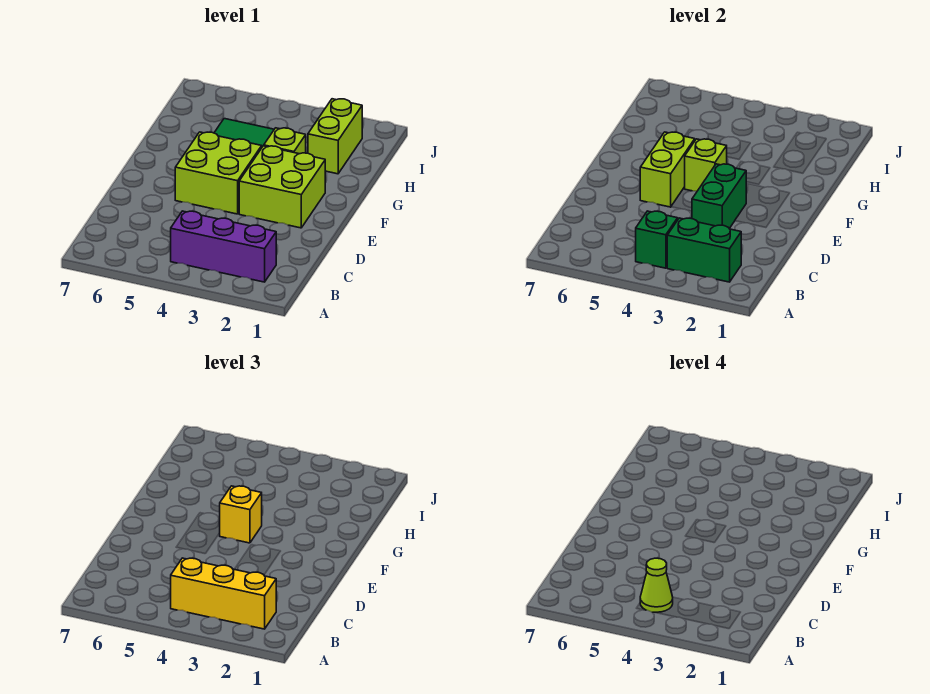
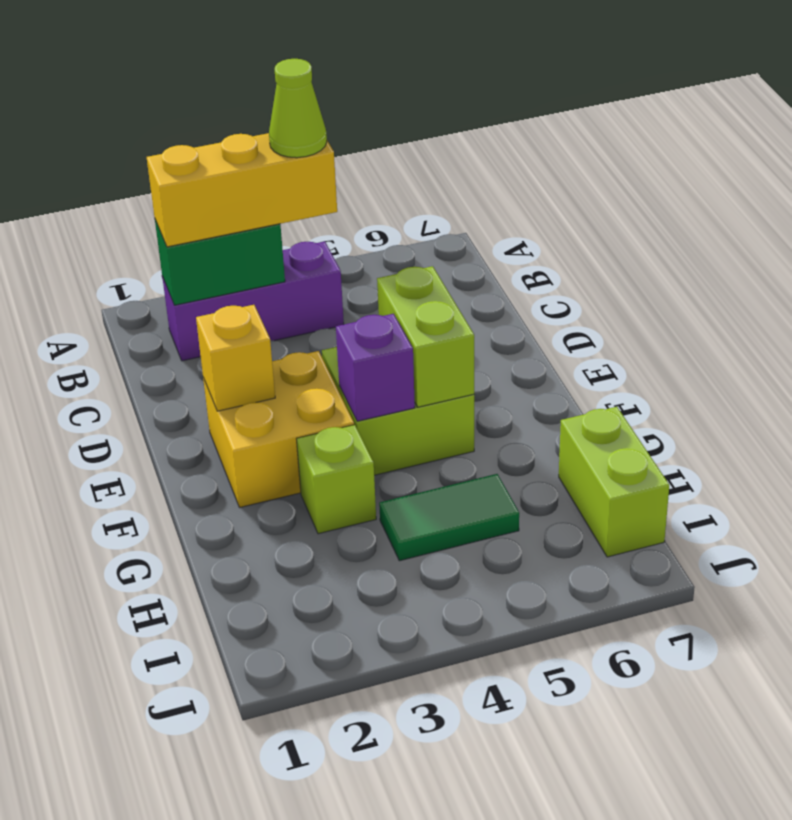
green brick B4 level 2 -> none
green brick D3:E3 level 2 -> none
lime brick E2:F3 level 1 -> yellow brick E2:F3 level 1
lime brick F4 level 2 -> purple brick F4 level 2
yellow brick F4 level 3 -> yellow brick E2 level 2
lime brick H2:I2 level 1 -> lime brick H7:I7 level 1

